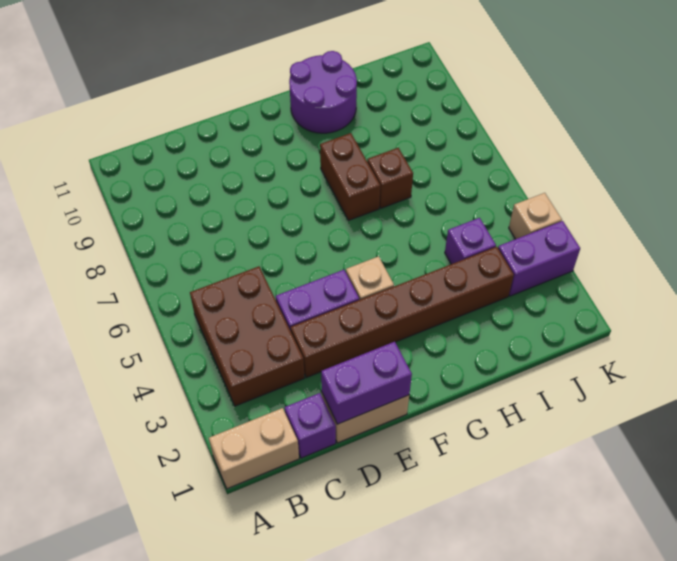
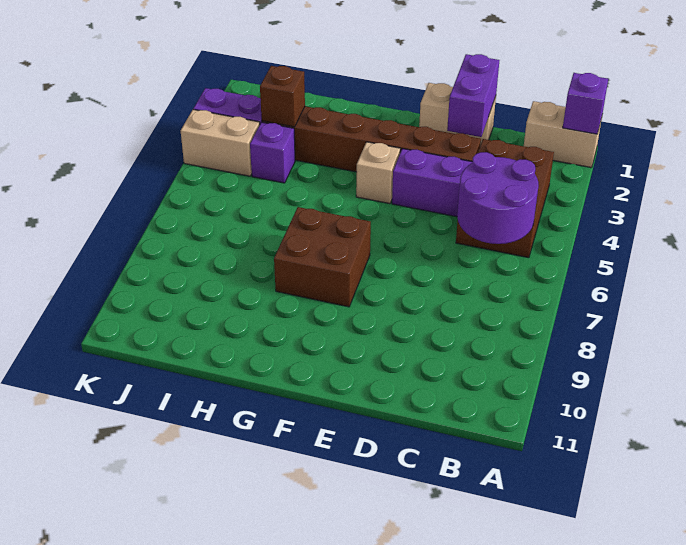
purple brick C1 level 1 -> purple brick A1 level 2
purple brick D1:E1 level 2 -> purple brick D1:D2 level 2
brown brick G7:G8 level 1 -> brown brick F7:G8 level 1
purple round brick G10:H11 level 1 -> purple round brick B5:C6 level 2
brown brick H7 level 1 -> brown brick I3 level 2
tan brick K4 level 1 -> tan brick J4:K4 level 1

